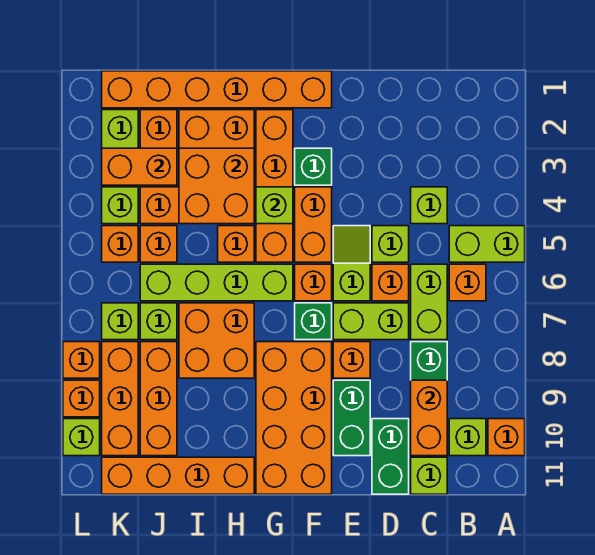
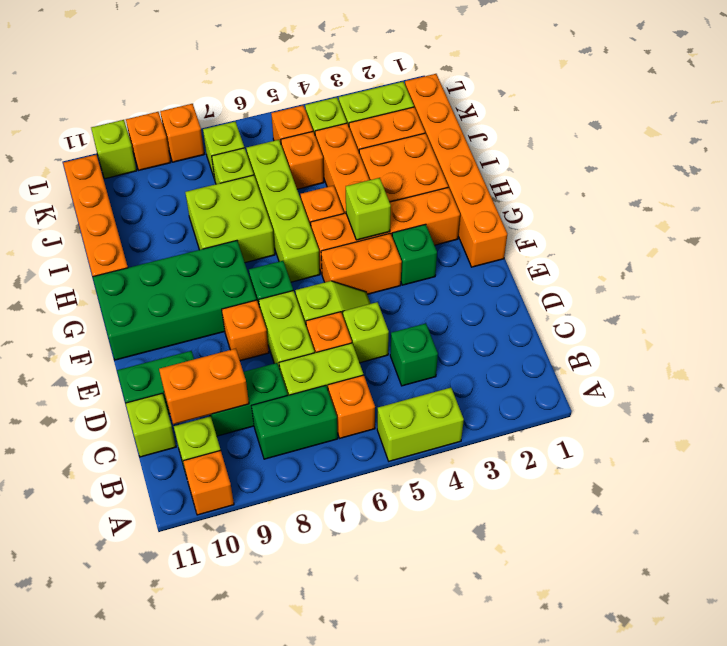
lime brick A5:B5 level 1 -> lime brick A4:A5 level 1
lime brick C4 level 1 -> green brick C4 level 1
green brick E9:E10 level 1 -> green brick B7:B8 level 1
orange brick F6 level 1 -> none
orange brick F8:G11 level 1 -> green brick F8:G11 level 1
orange brick H3:I4 level 2 -> none
orange brick H7:I8 level 1 -> lime brick H7:I8 level 1
orange brick J3:K3 level 2 -> none
orange brick J8:J10 level 1 -> none
orange brick K8:K10 level 1 -> none

